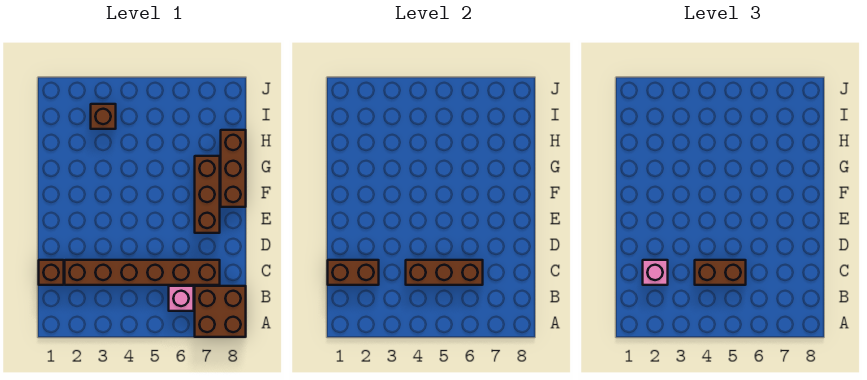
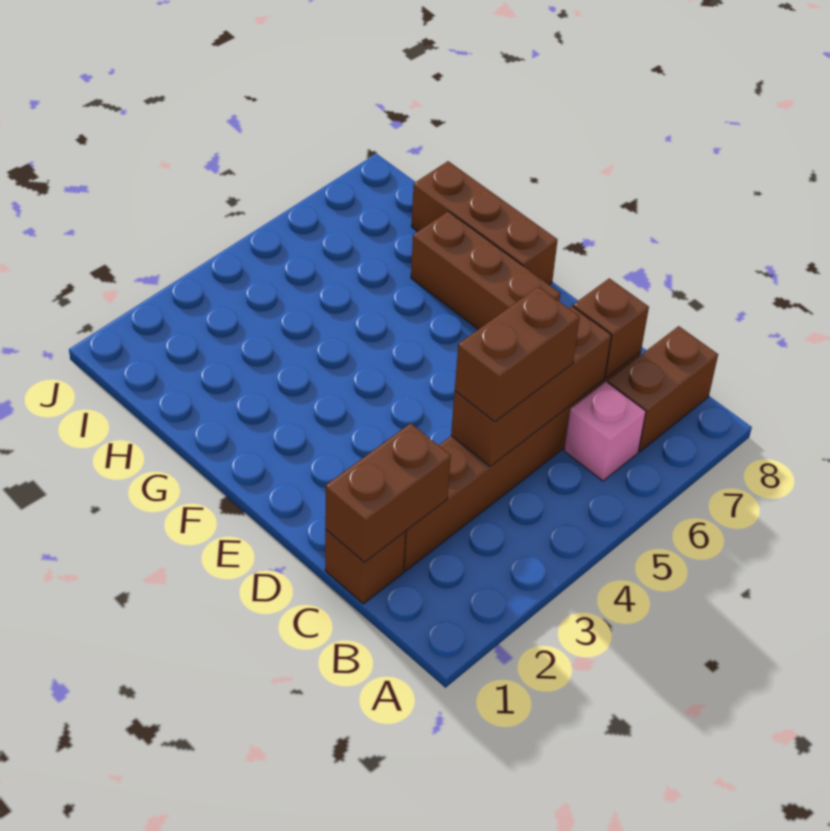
brown brick A7:B8 level 1 -> brown brick B7:B8 level 1
pink brick C2 level 3 -> none
brown brick I3 level 1 -> brown brick C7 level 2

